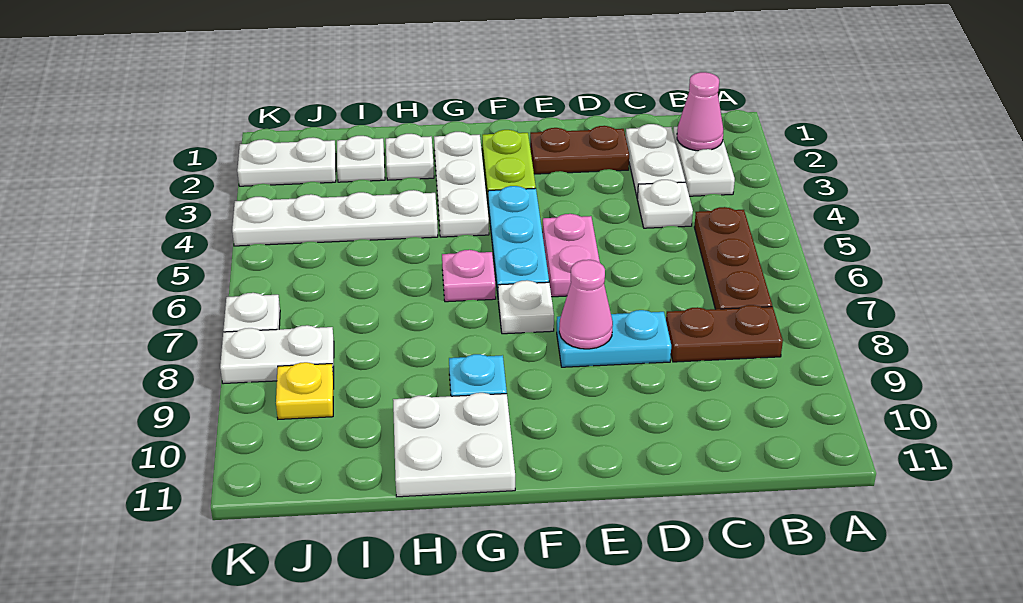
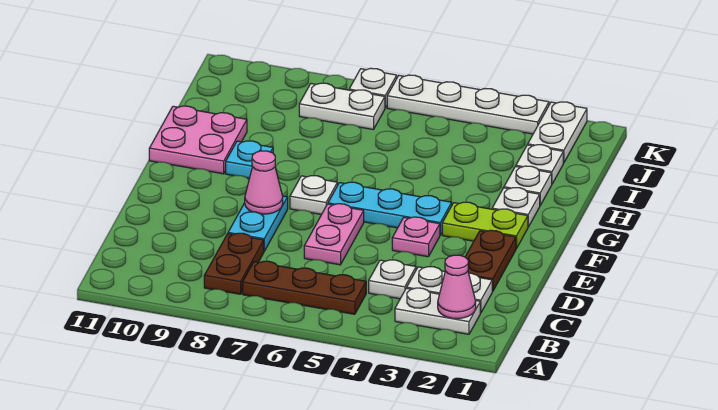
pink plate E5:E6 level 1 -> pink plate D6:E6 level 1
white plate G2:G4 level 1 -> white plate G2 level 1
pink plate G6 level 1 -> pink plate E4 level 1
white plate G10:H11 level 1 -> pink plate G10:H11 level 1
white plate H4:K4 level 1 -> white plate K3:K6 level 1
white plate J8:K8 level 1 -> white plate J7:J8 level 1
yellow plate J9 level 1 -> none

